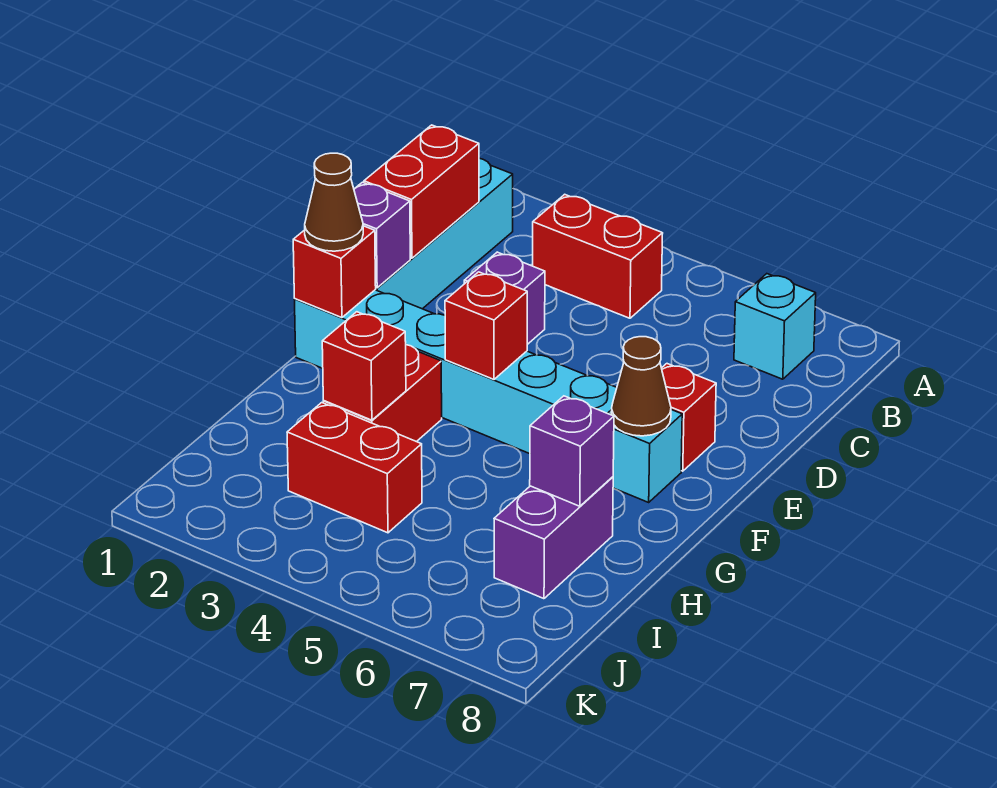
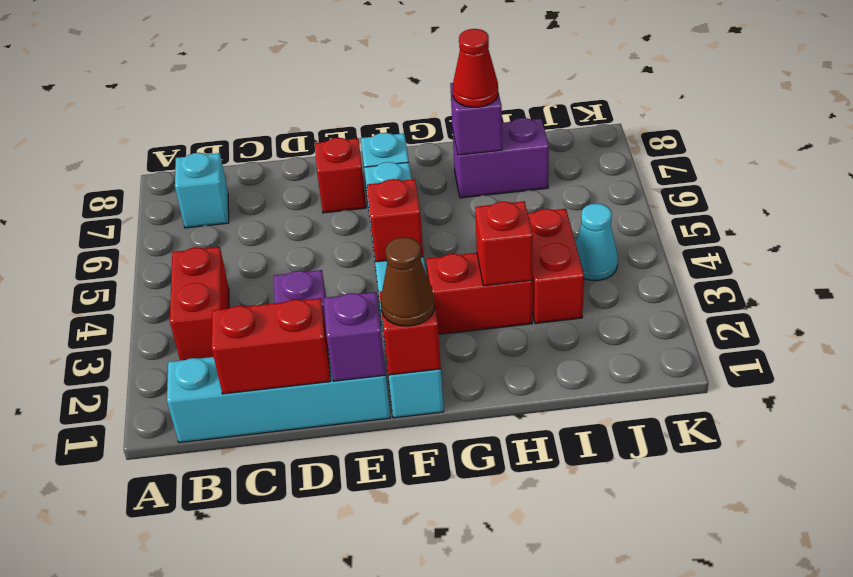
brown cone F7 level 2 -> none
none -> red cone H7 level 3
none -> cyan cone J4 level 1

